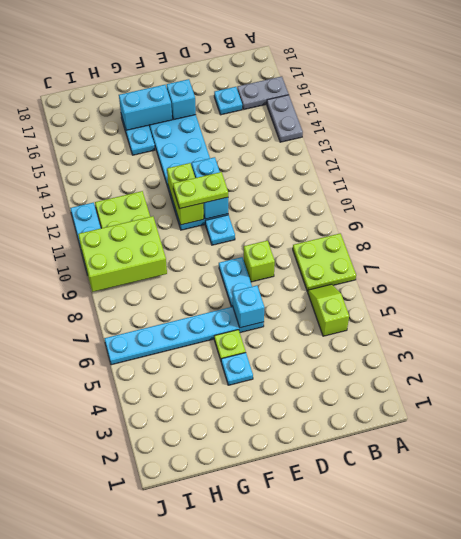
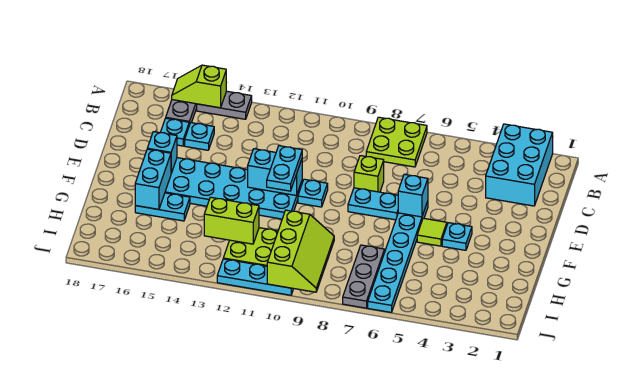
none -> cyan brick A2:C3 level 1
lime slope B5:B6 level 1 top 5 -> lime slope A15:A16 level 2 top 15
none -> cyan plate C15 level 1
lime plate E11:F11 level 3 -> cyan plate E11:F11 level 3
lime plate F5 level 1 -> lime tile F5 level 1
lime brick F11:F12 level 2 -> lime brick H12:H13 level 2
none -> grey plate H7:J7 level 1
lime brick H9:J10 level 2 -> lime slope H9:J10 level 2 top 10

